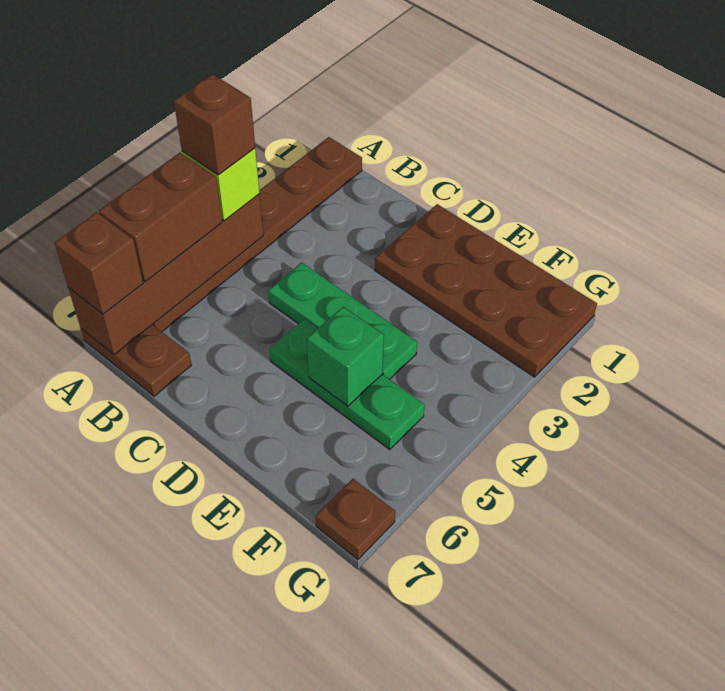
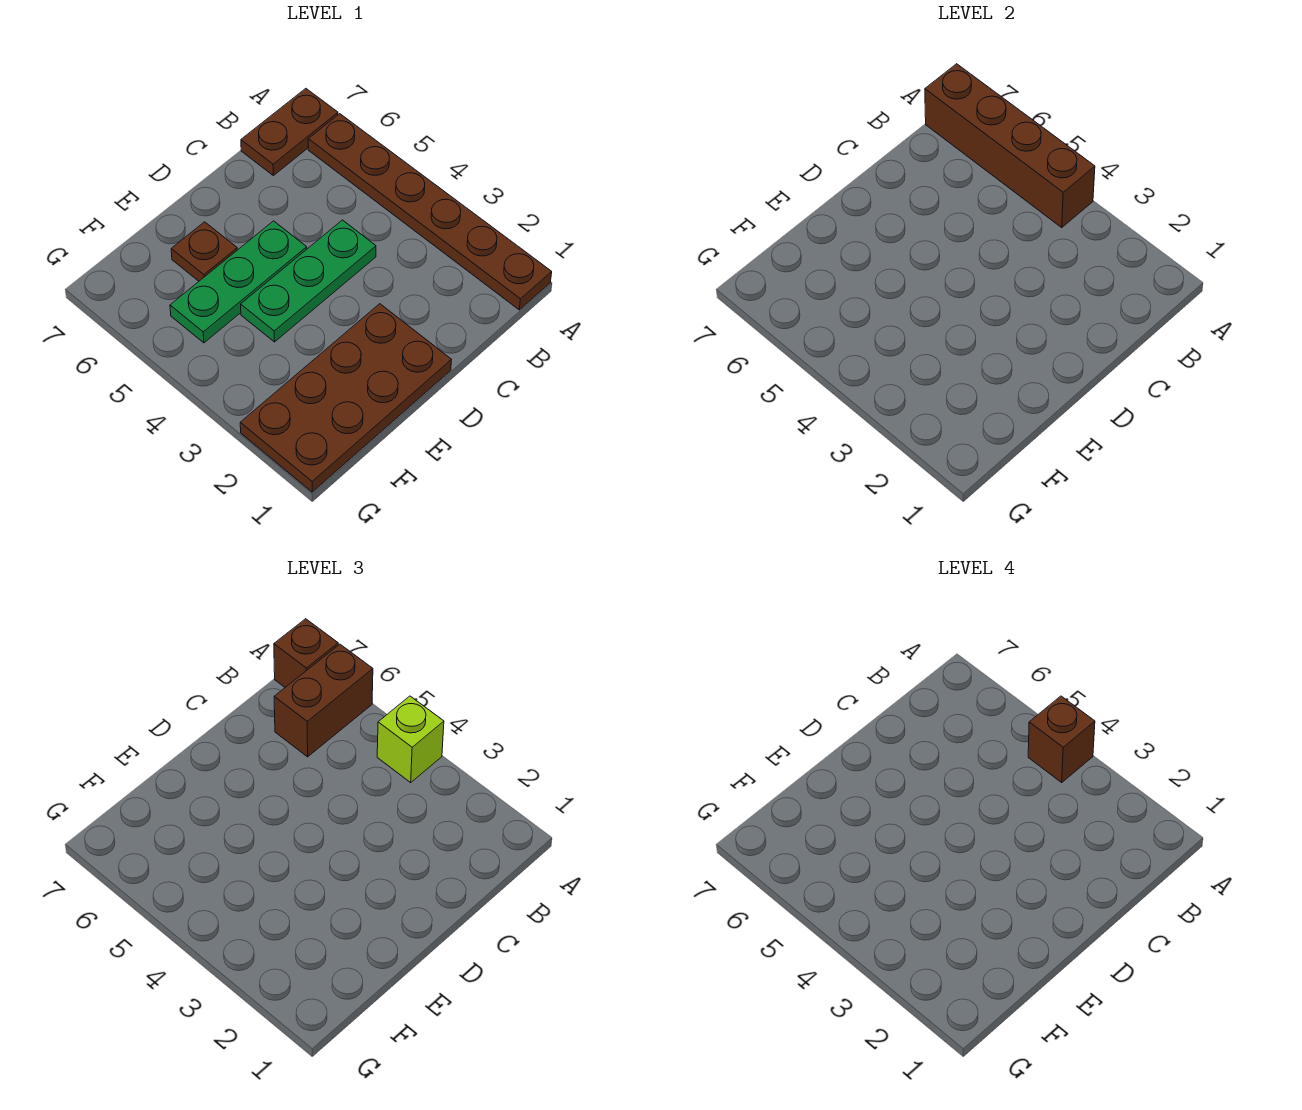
brown brick A5:A6 level 3 -> brown brick A6:B6 level 3
green brick E5 level 2 -> none
brown plate G7 level 1 -> brown plate E6 level 1

